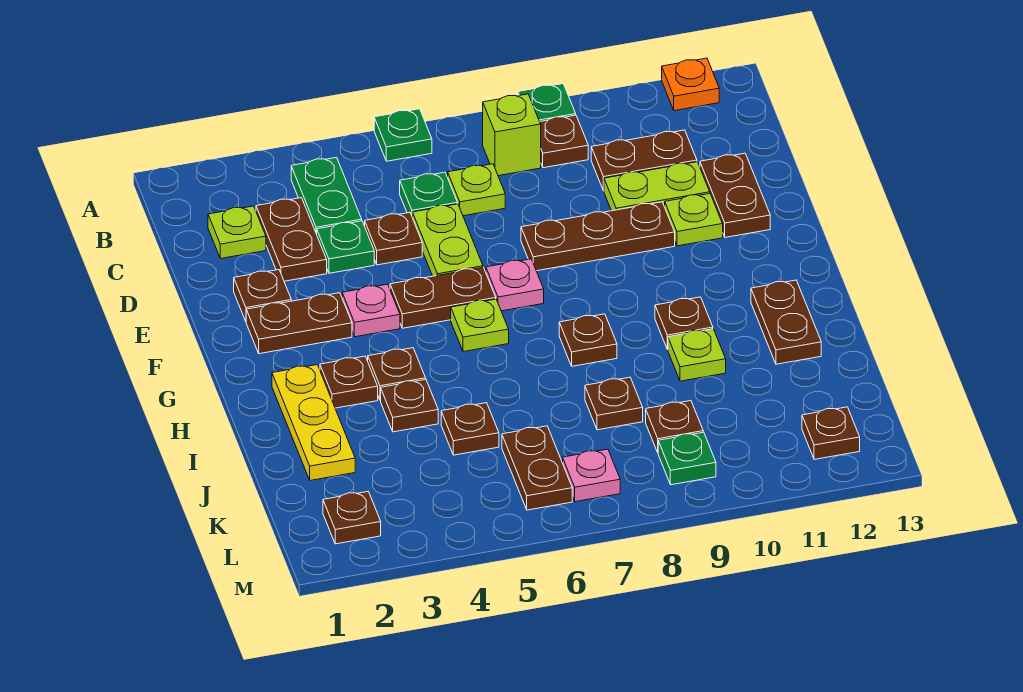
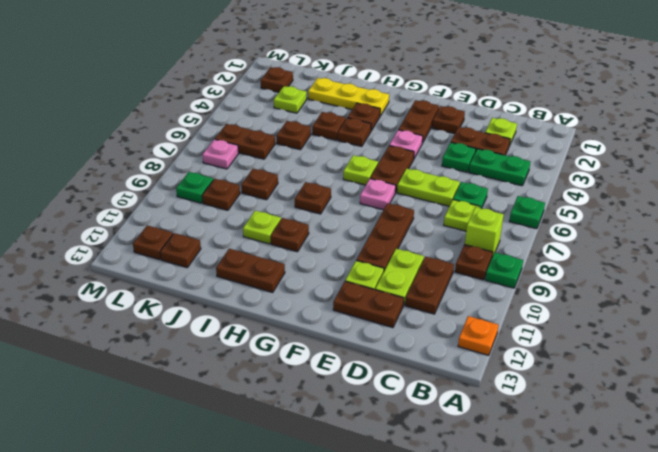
brown plate D5 level 1 -> brown plate K12 level 1
none -> lime plate K3 level 1

